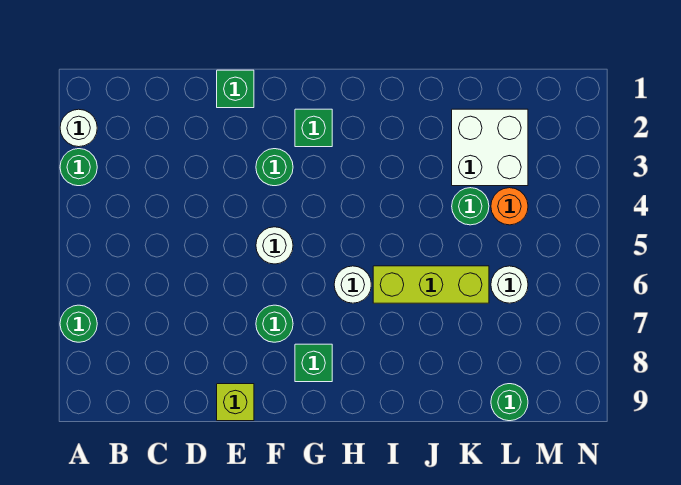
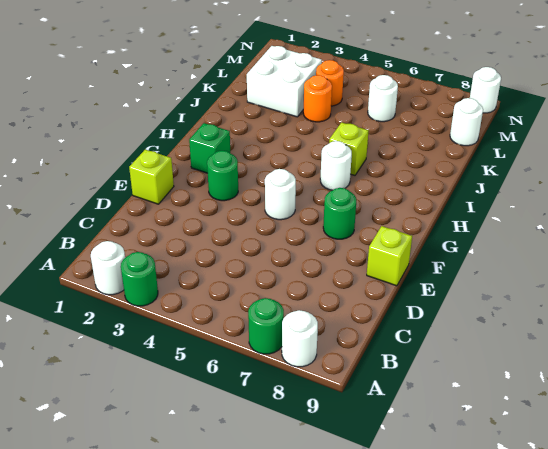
none -> white round brick A8 level 1
green brick E1 level 1 -> lime brick E1 level 1
green brick G8 level 1 -> none
lime brick I6:K6 level 1 -> lime brick I6 level 1
green round brick K4 level 1 -> orange round brick K4 level 1
green round brick L9 level 1 -> white round brick L9 level 1
none -> white round brick N9 level 1

